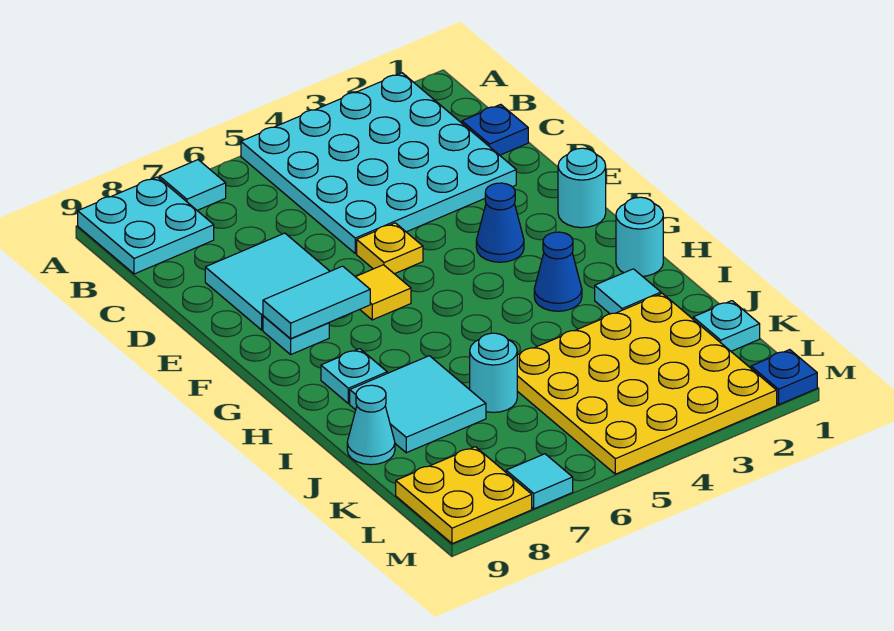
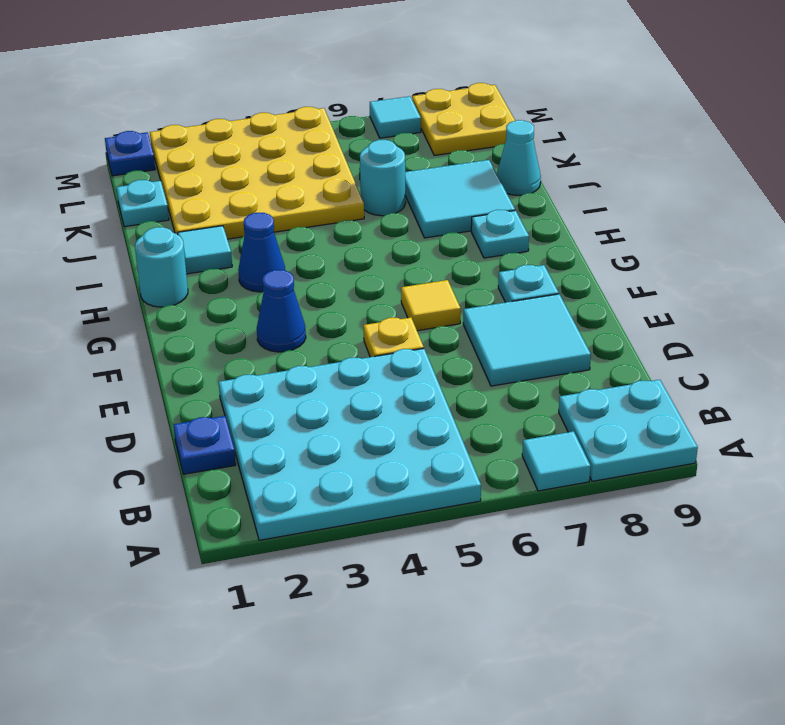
cyan round brick F1 level 1 -> none
cyan tile F7:F8 level 2 -> none

